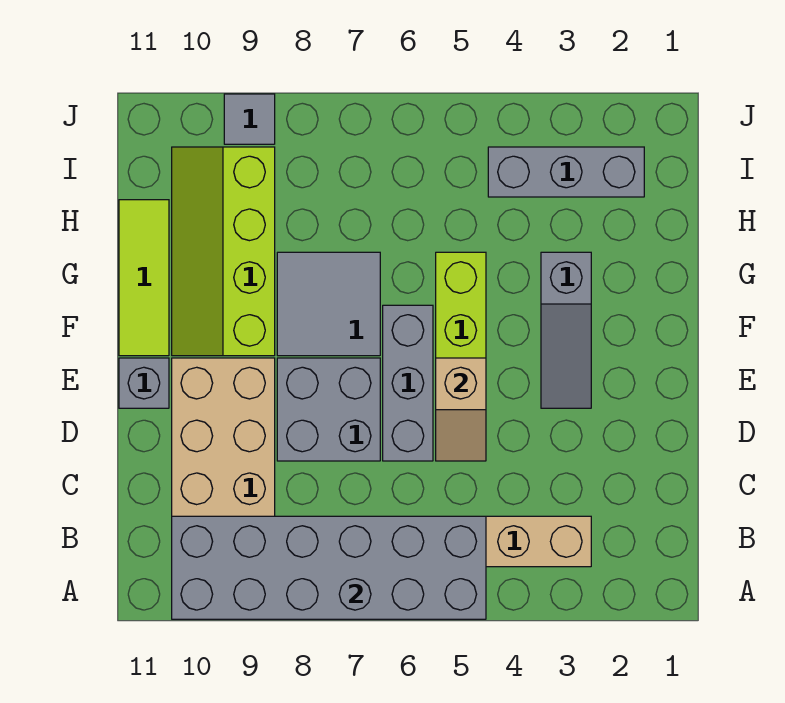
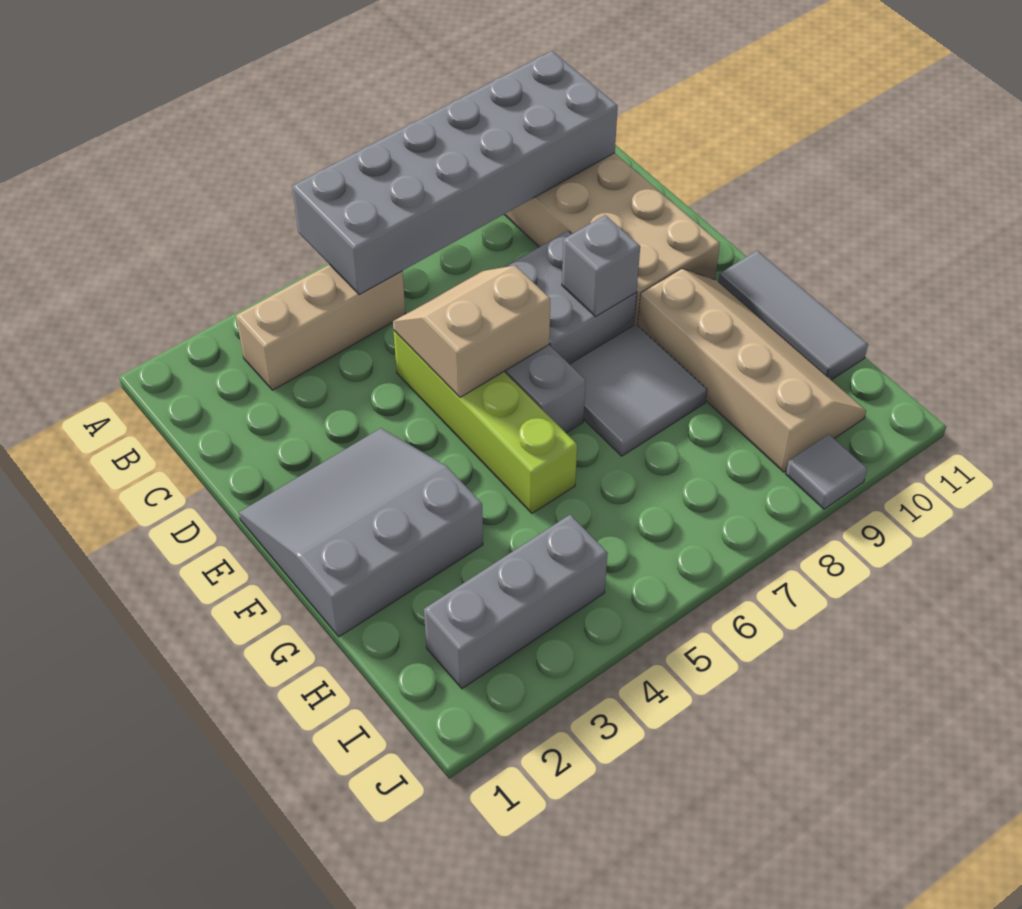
tan slope D5:E5 level 2 top E -> tan slope D5:E6 level 2 top E
grey slope E3:G3 level 1 top G -> grey slope E1:G3 level 1 top G
grey brick E11 level 1 -> grey brick E8 level 2
lime slope F9:I10 level 1 top 9 -> tan slope F9:I10 level 1 top 9
lime tile F11:H11 level 1 -> grey tile F11:H11 level 1

